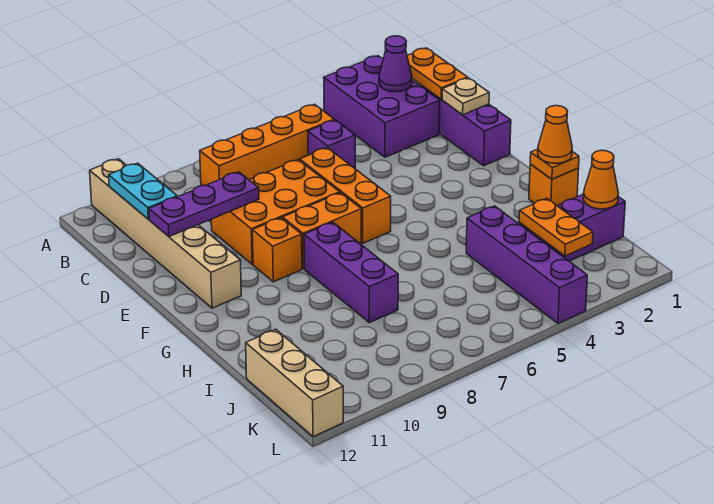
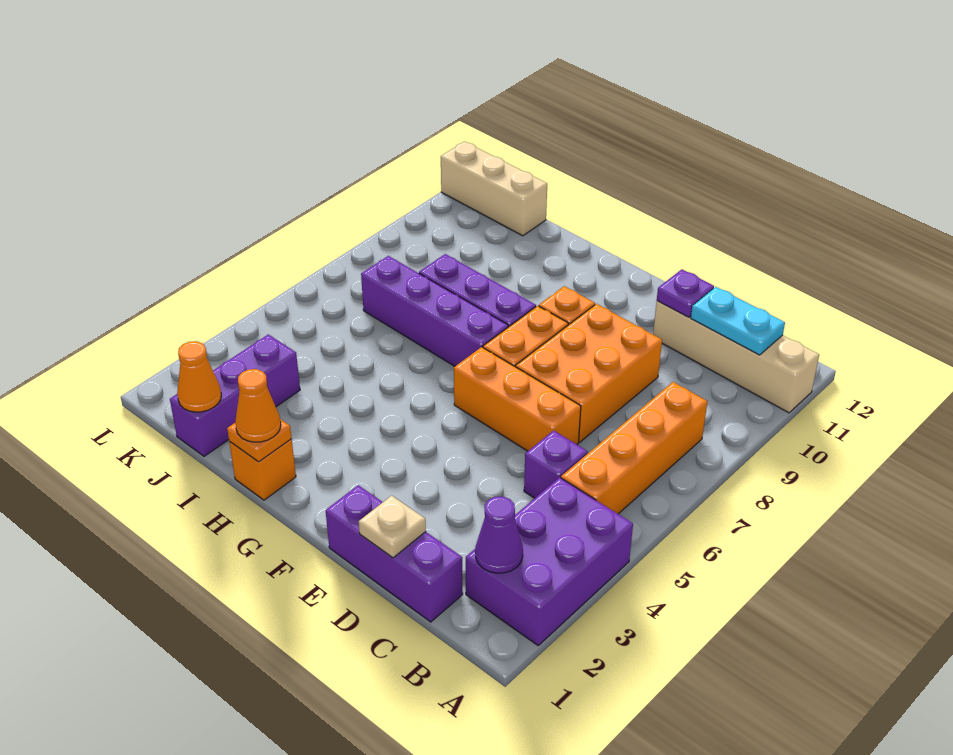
purple brick A2:C3 level 1 -> purple brick A2:B4 level 1
tan brick A11:F11 level 1 -> tan brick A11:D11 level 1
orange plate B1:C1 level 2 -> none
purple plate D9:D11 level 2 -> purple plate D11 level 2
purple brick I4:L4 level 1 -> purple brick G7:J7 level 1
orange plate J3:K3 level 2 -> none

